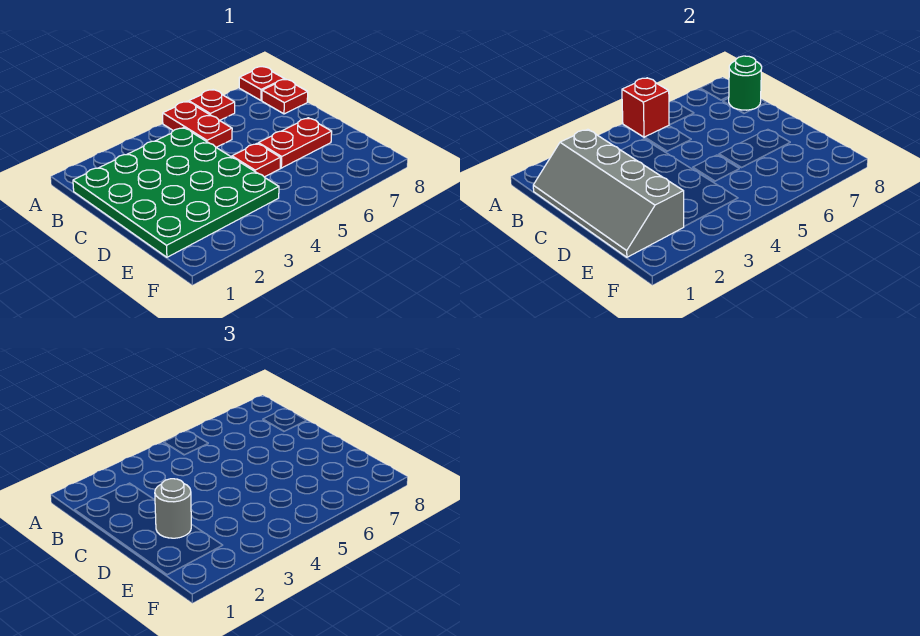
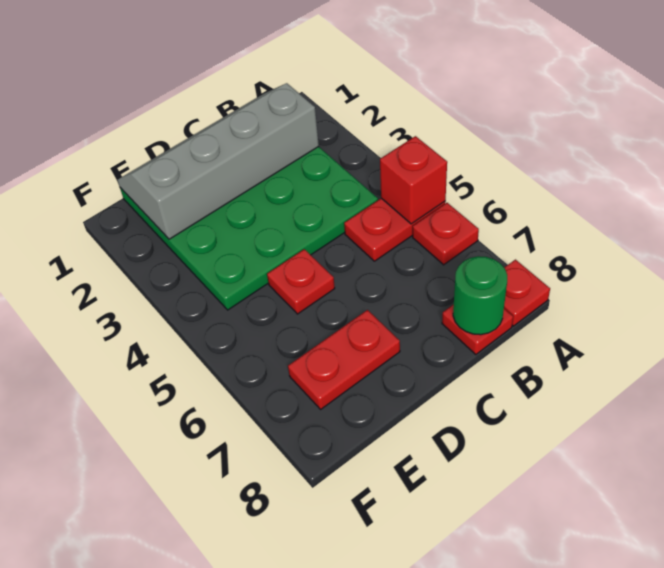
grey round brick D2 level 3 -> none
red plate D6:D7 level 1 -> red plate D7:E7 level 1

